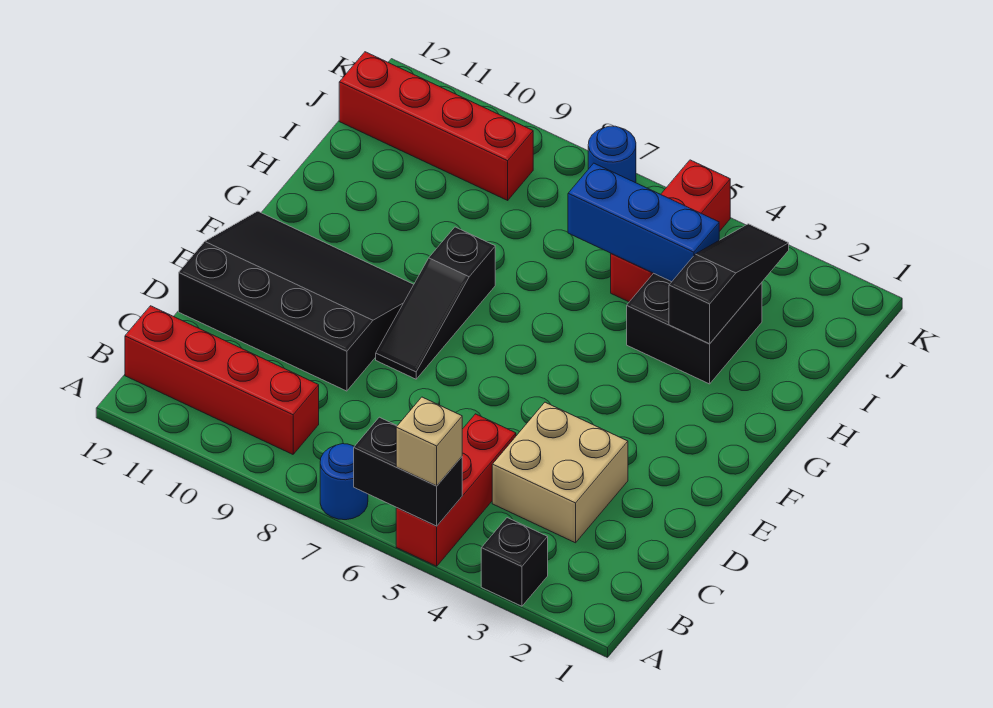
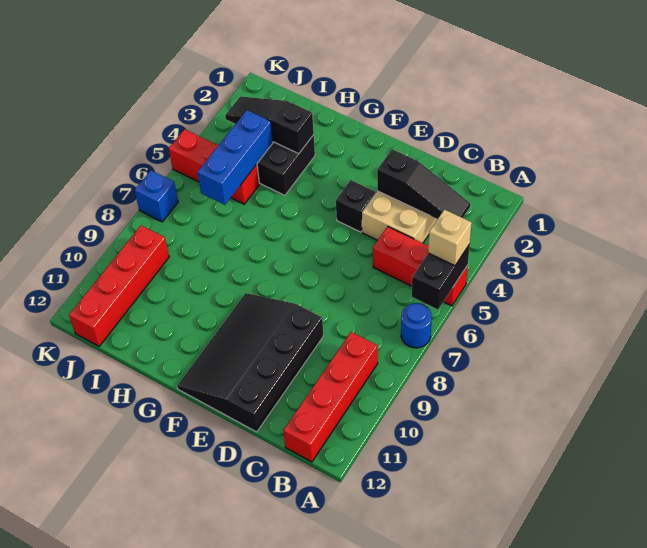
black brick A3 level 1 -> black brick E4 level 1
black slope E8:G8 level 1 top G -> black slope B3:D3 level 2 top D
blue round brick K7 level 1 -> blue brick K7 level 1

